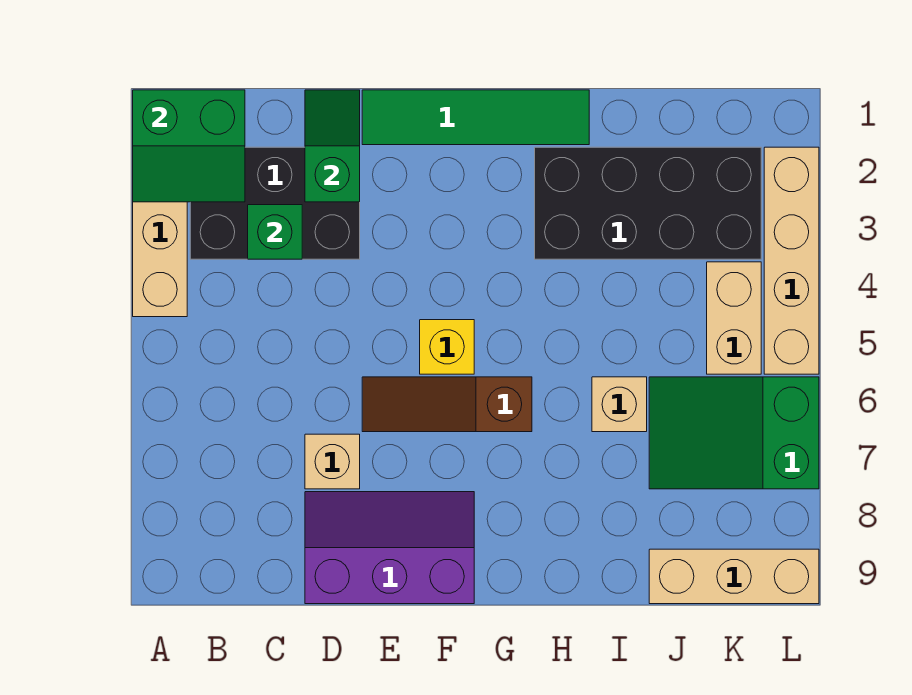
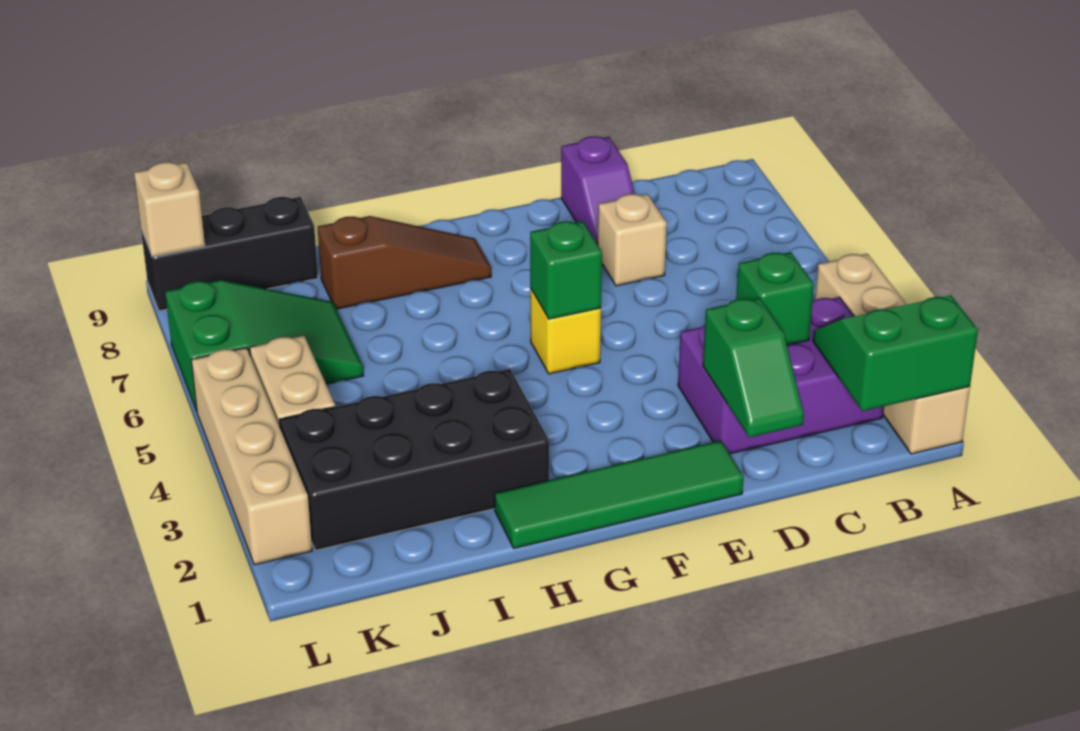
black brick B2:D3 level 1 -> purple brick B2:D3 level 1
purple slope D8:F9 level 1 top 9 -> purple slope D8:D9 level 1 top 9
brown slope E6:G6 level 1 top G -> brown slope G8:I8 level 1 top I
none -> green brick F5 level 2
tan brick I6 level 1 -> tan brick L9 level 2
tan brick J9:L9 level 1 -> black brick J9:L9 level 1

